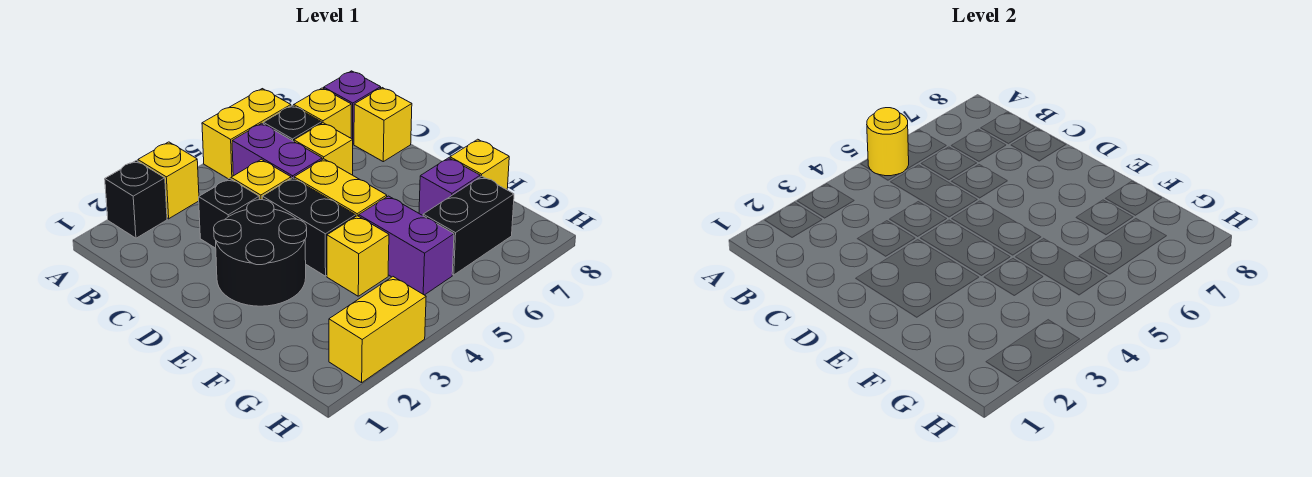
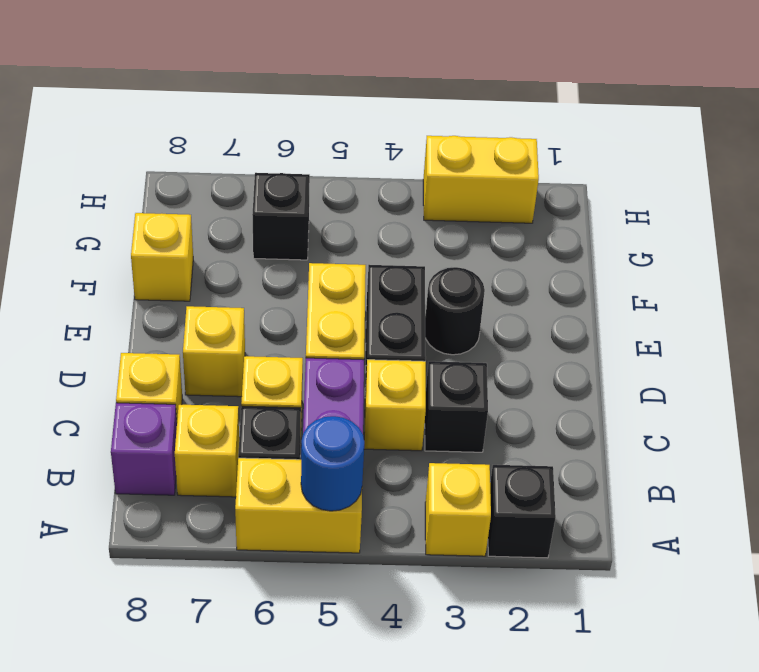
yellow round brick A5 level 2 -> blue round brick A5 level 2
black round brick D2:E3 level 1 -> black round brick E3 level 1
yellow brick F4 level 1 -> yellow brick D7 level 1
purple brick F5:G5 level 1 -> none
purple brick F7 level 1 -> none
black brick G6:G7 level 1 -> black brick G6 level 1

